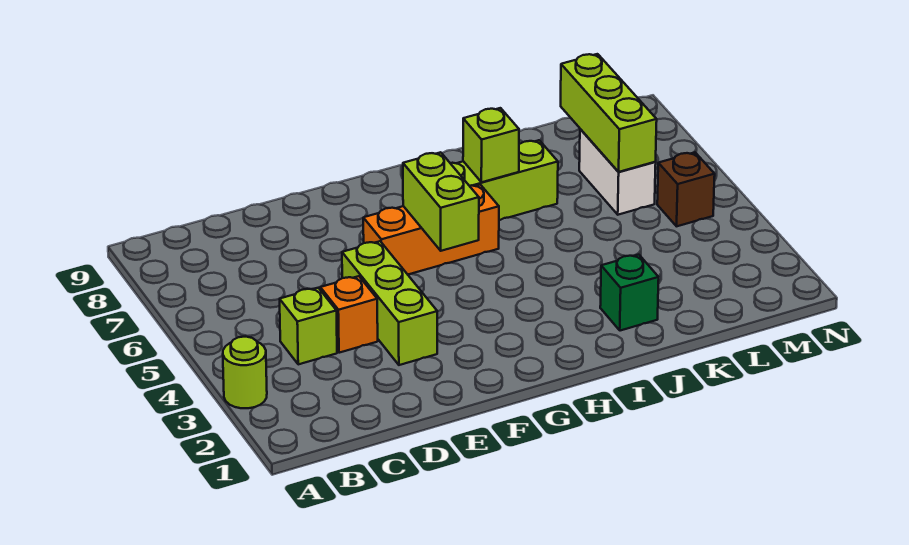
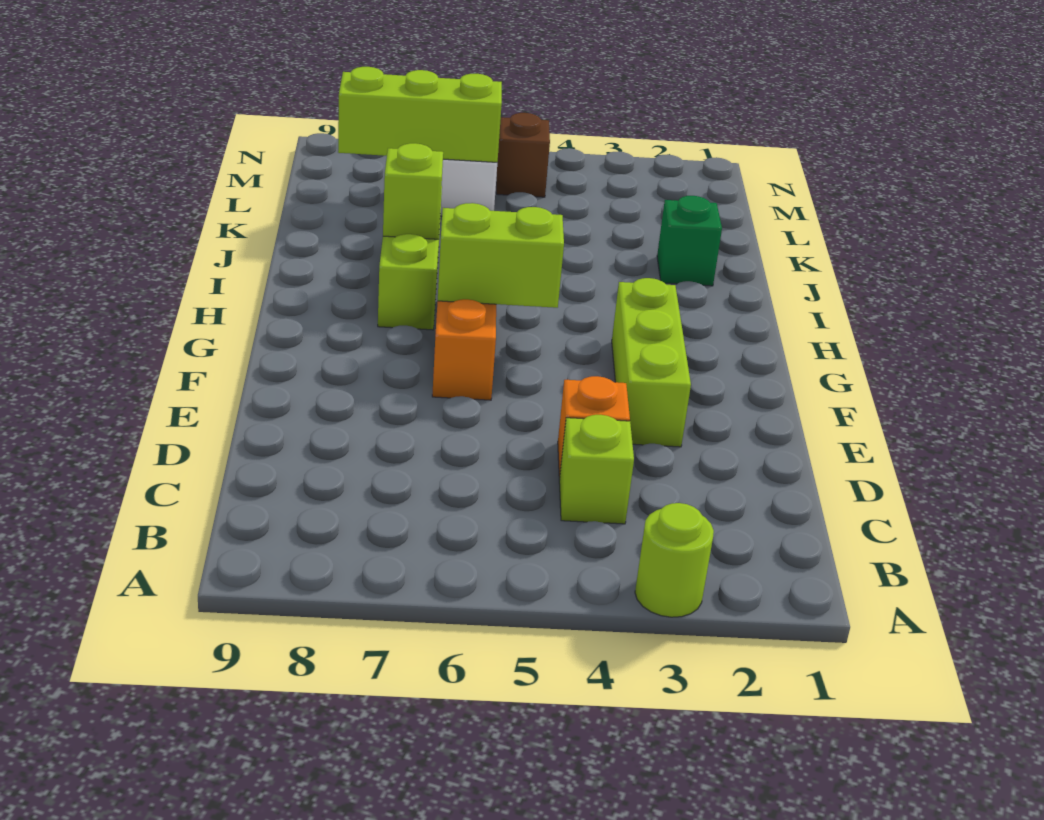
lime brick E3:E5 level 1 -> lime brick E3:G3 level 1

